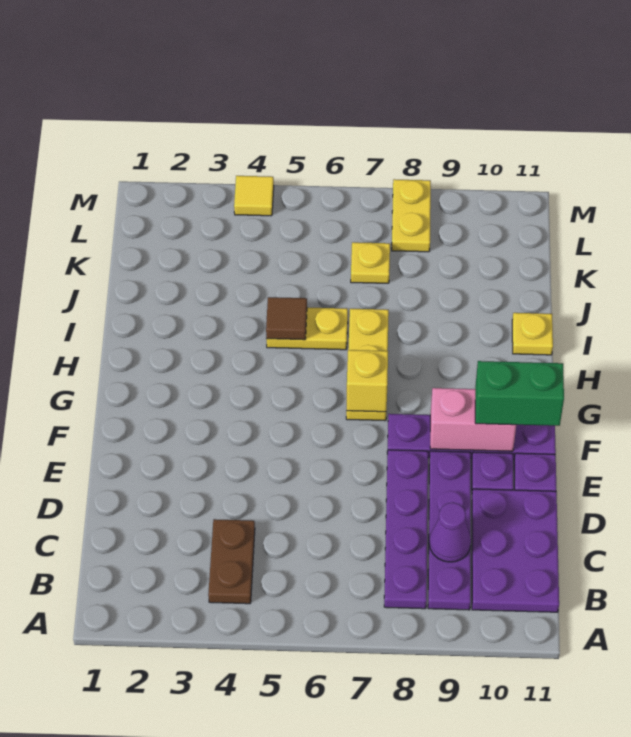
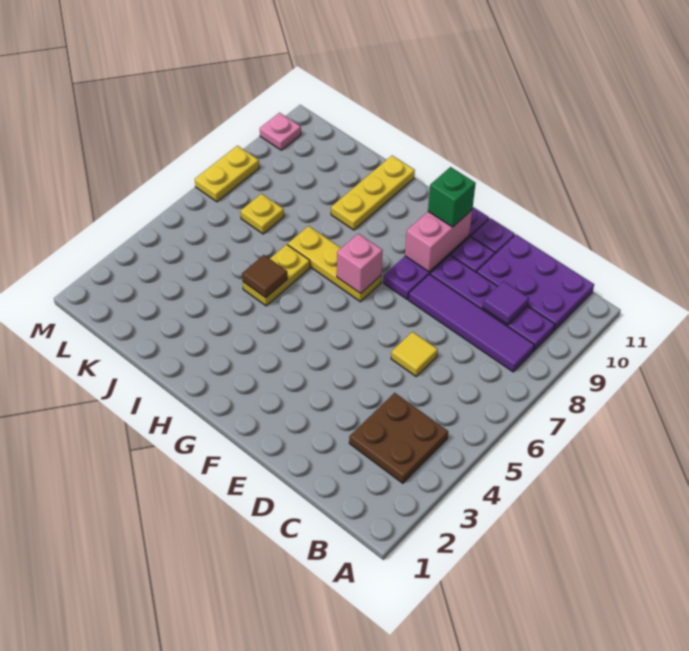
brown plate B4:C4 level 1 -> brown plate B3:C4 level 1
purple plate B8:E8 level 1 -> purple tile B8:E8 level 1
purple cone C9 level 2 -> purple tile C9 level 2
green brick F10:F11 level 3 -> green brick F10 level 3
yellow brick G7 level 2 -> pink brick G7 level 2
yellow plate I11 level 1 -> yellow plate I9:I11 level 1
yellow plate L8:M8 level 1 -> yellow plate M7:M8 level 1
yellow tile M4 level 1 -> yellow tile D6 level 1
none -> pink plate M10 level 1

